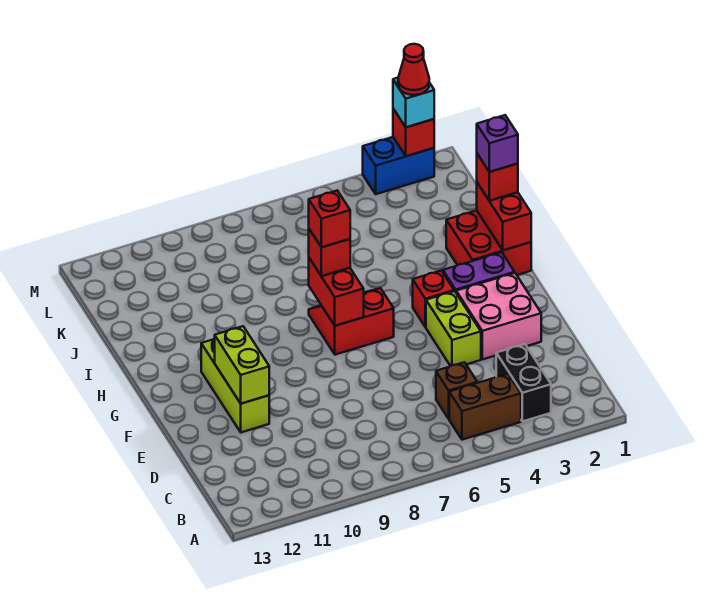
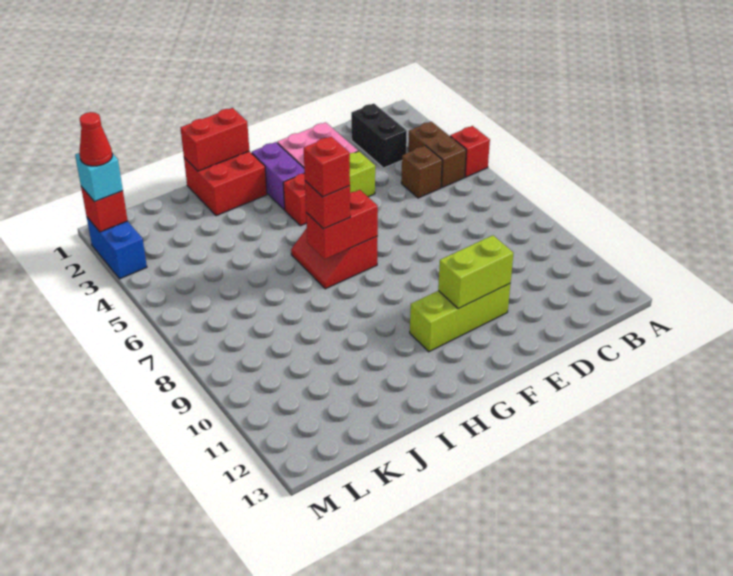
black brick B3:C3 level 1 -> black brick C2:C3 level 1
red brick I1 level 3 -> red brick A5 level 1
purple brick I1 level 4 -> none

